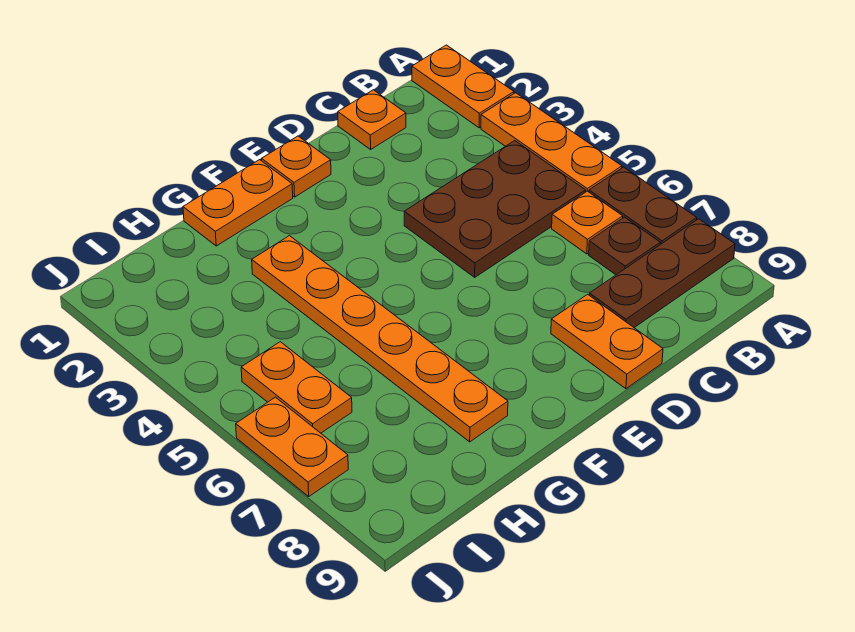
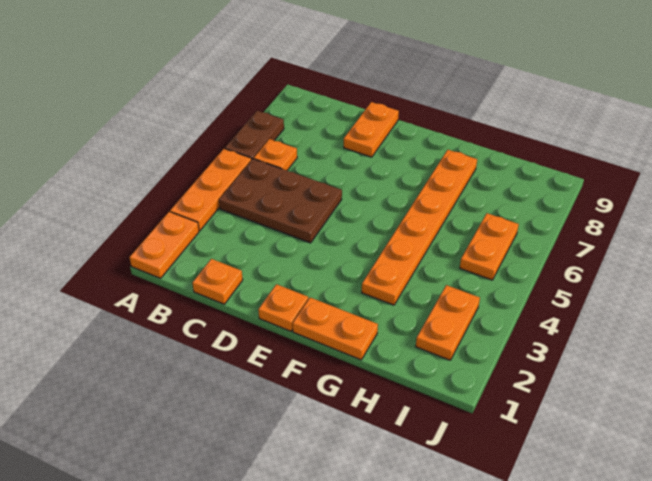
brown plate A8:C8 level 1 -> none
brown plate B7 level 1 -> none
orange plate J6:J7 level 1 -> orange plate I2:I3 level 1

